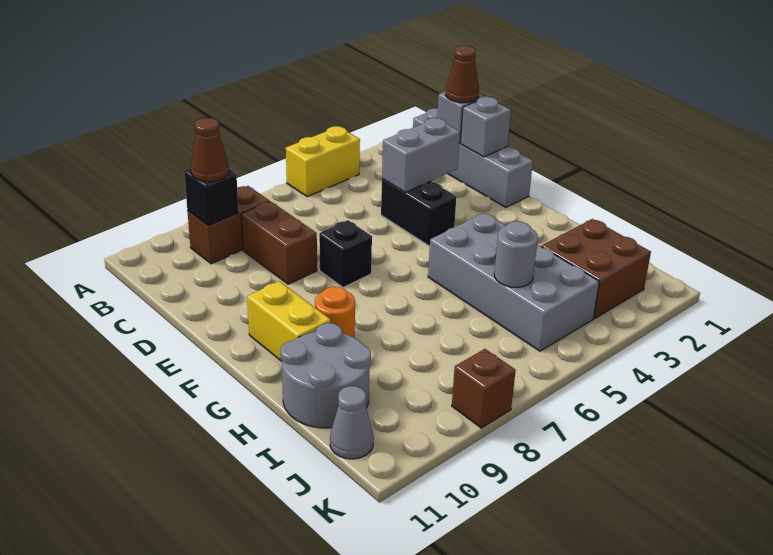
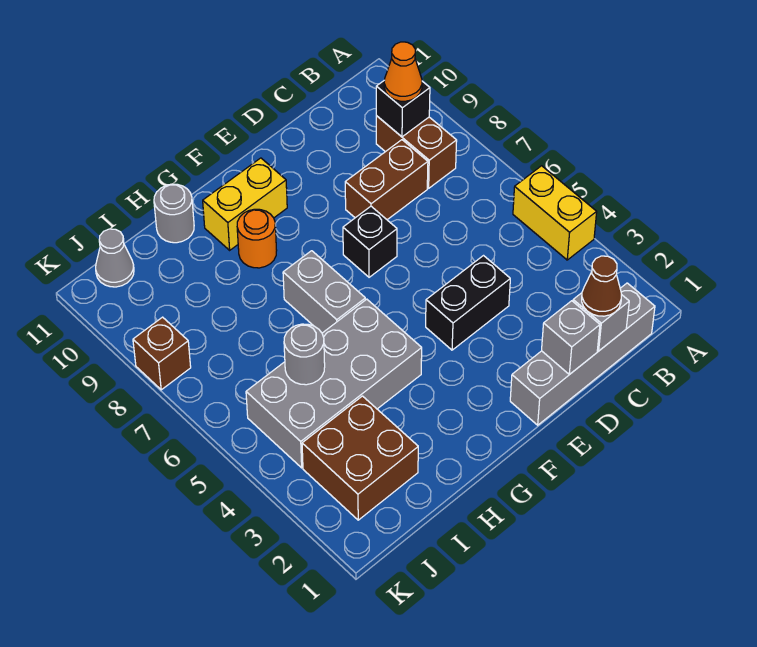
brown cone B9 level 3 -> orange cone B9 level 3
grey brick D3:D4 level 2 -> grey brick G6:G7 level 1
grey round brick H10:I11 level 1 -> grey round brick H11 level 1

